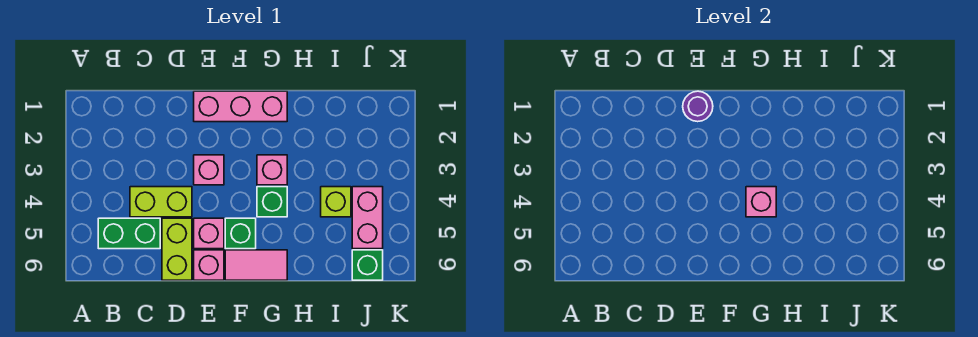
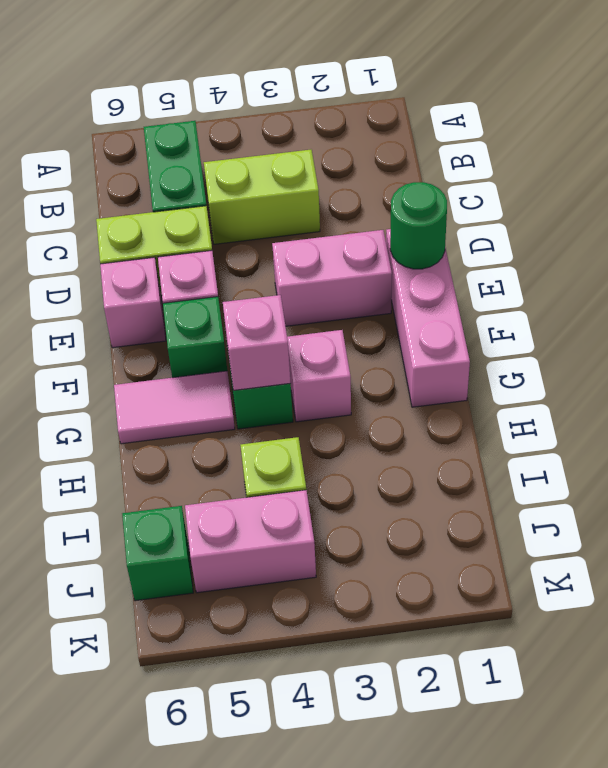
lime brick C4:D4 level 1 -> lime brick C3:C4 level 1
purple round brick E1 level 2 -> green round brick E1 level 2
pink brick E3 level 1 -> pink brick E2:E3 level 1
pink tile F6:G6 level 1 -> pink tile G5:G6 level 1

